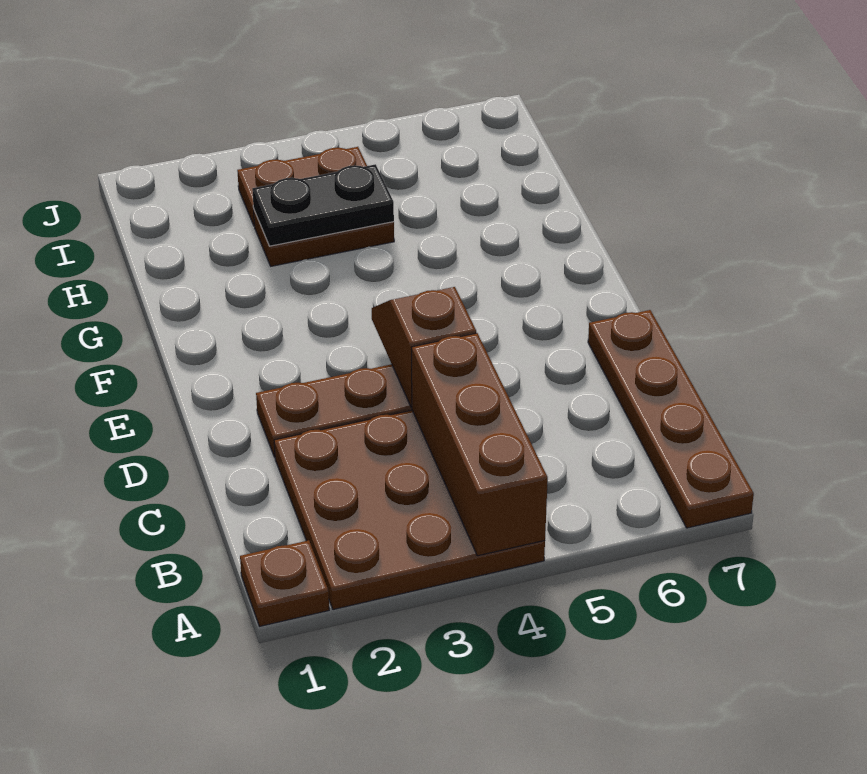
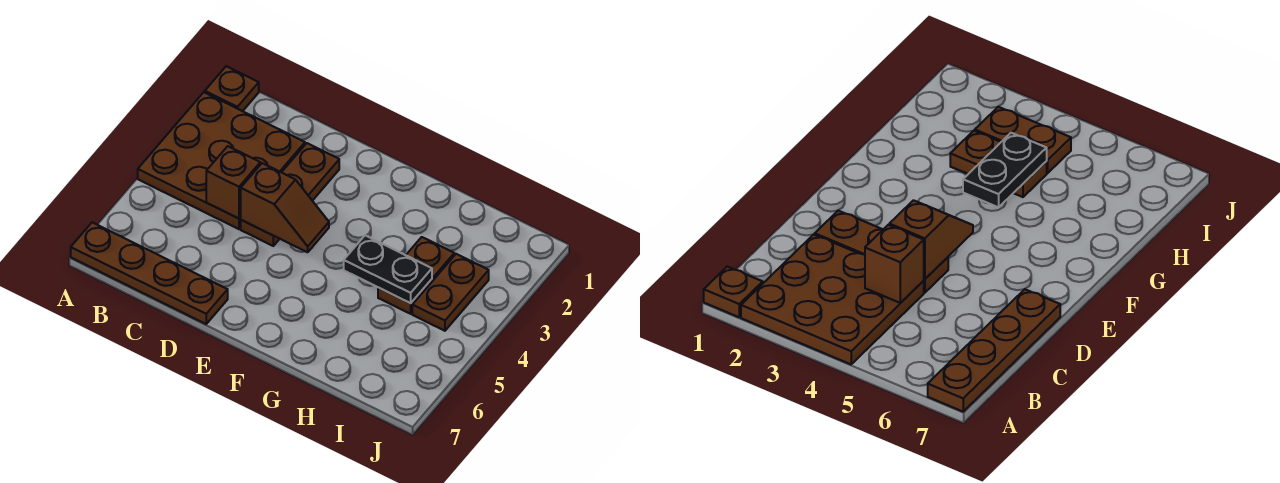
brown brick A4:C4 level 2 -> brown brick C4 level 2
black plate H3:H4 level 2 -> black plate G4:H4 level 2

